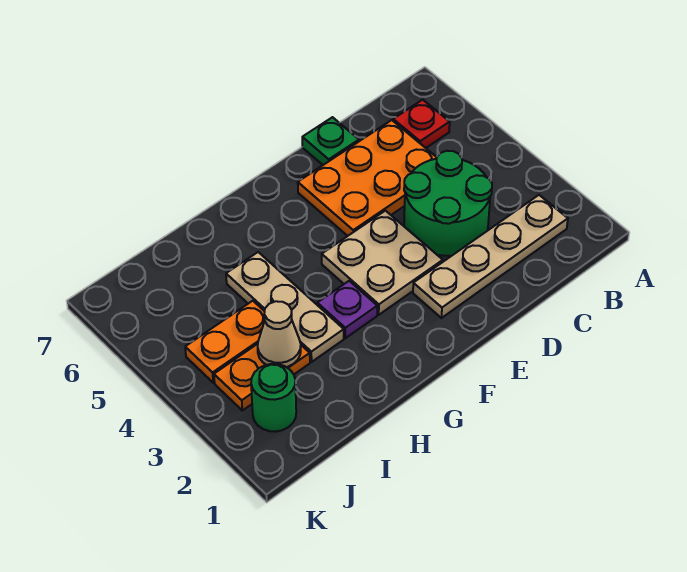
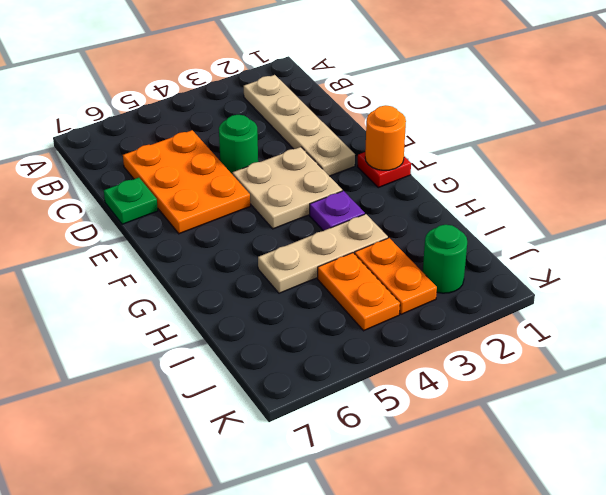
red plate B6 level 1 -> red plate F1 level 1
green round brick C3:D4 level 1 -> green round brick D4 level 1
none -> orange round brick F1 level 2
tan cone I3 level 2 -> none

